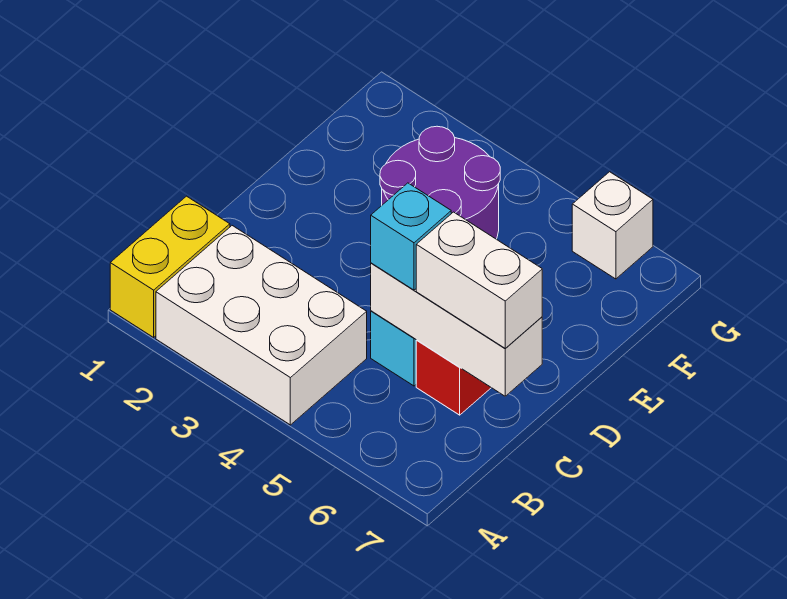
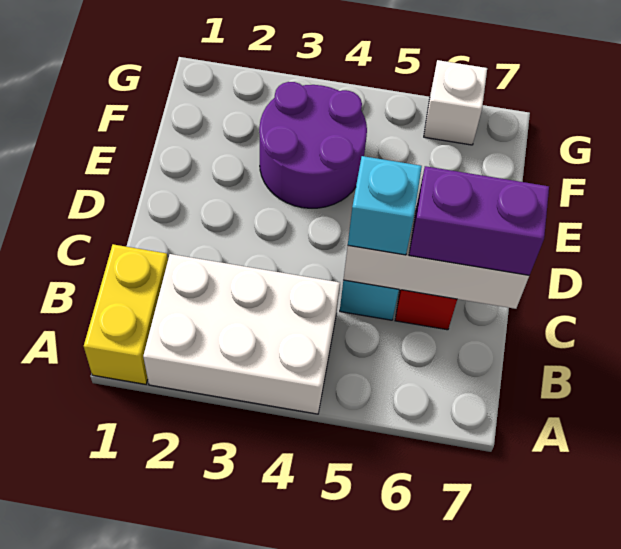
white brick C6:C7 level 3 -> purple brick C6:C7 level 3

